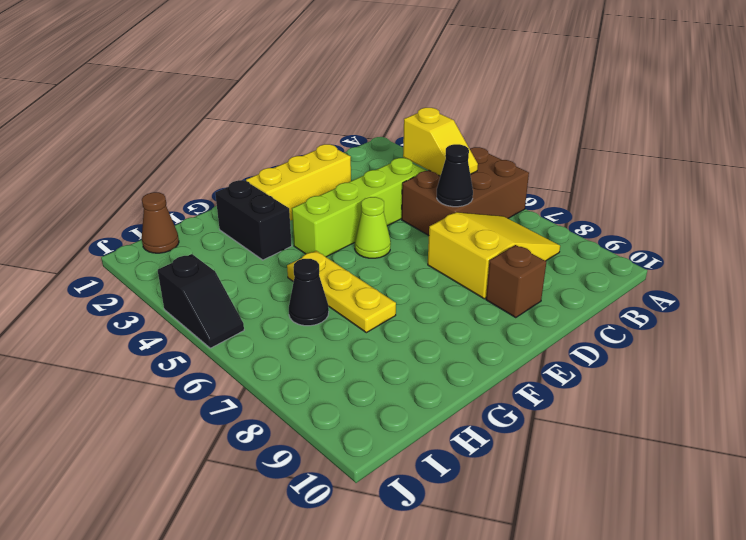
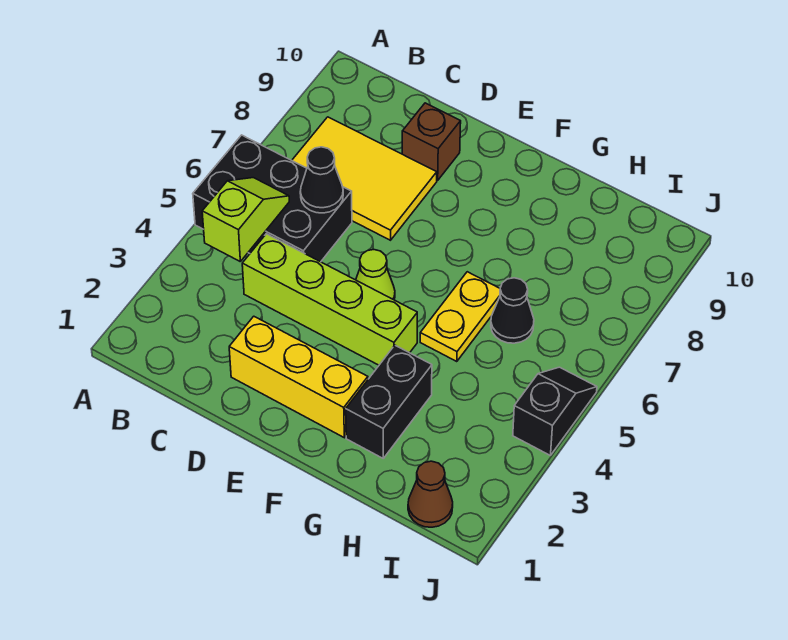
brown brick A5:C6 level 1 -> black brick A5:C6 level 1
yellow slope B4:B5 level 2 top 4 -> lime slope B4:B5 level 2 top 4
yellow slope B7:D8 level 1 top D -> yellow tile B7:D8 level 1
yellow plate G5:G7 level 1 -> yellow plate G5:G6 level 1

